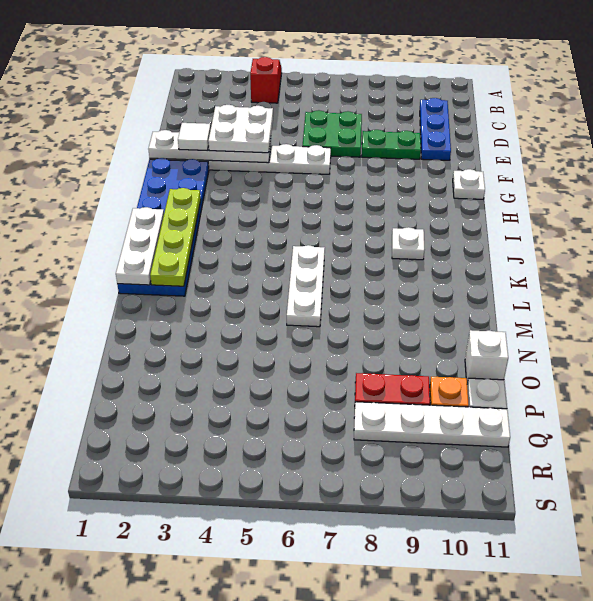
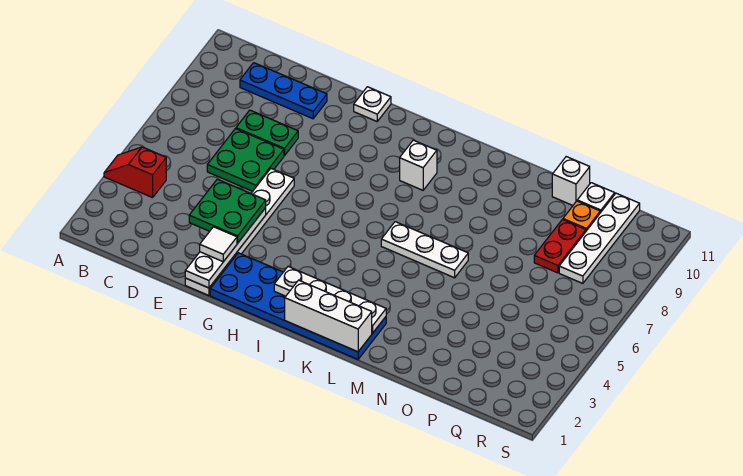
white plate E3:F4 level 3 -> green plate E3:F4 level 3
green plate E8:E9 level 1 -> green plate D8:E8 level 1
lime plate I2:L2 level 2 -> white plate I2:L2 level 2
white plate J1:L1 level 2 -> white brick J1:L1 level 2
white plate J9 level 1 -> white brick J9 level 1

